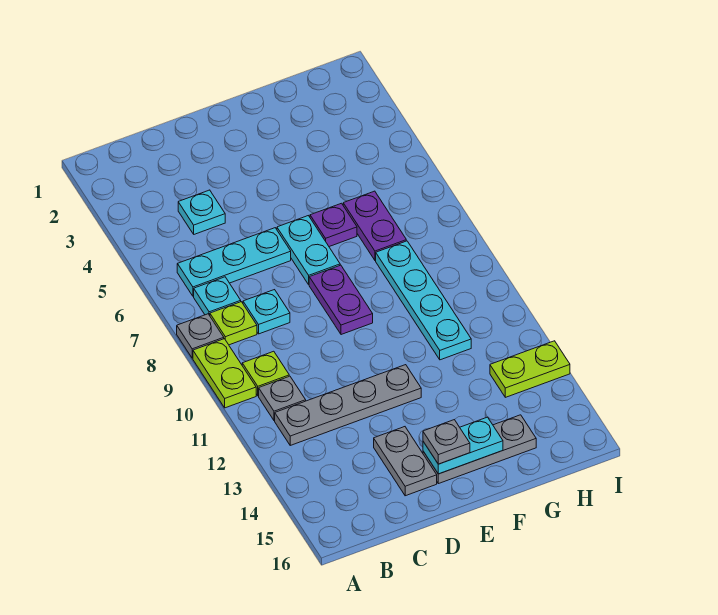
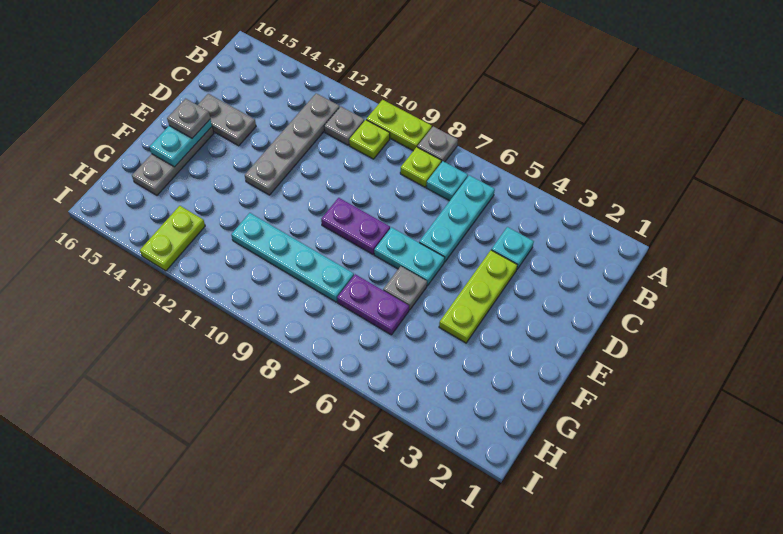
cyan plate C8 level 1 -> none
none -> lime plate D4:F4 level 1
purple plate F6 level 1 -> grey plate F6 level 1

